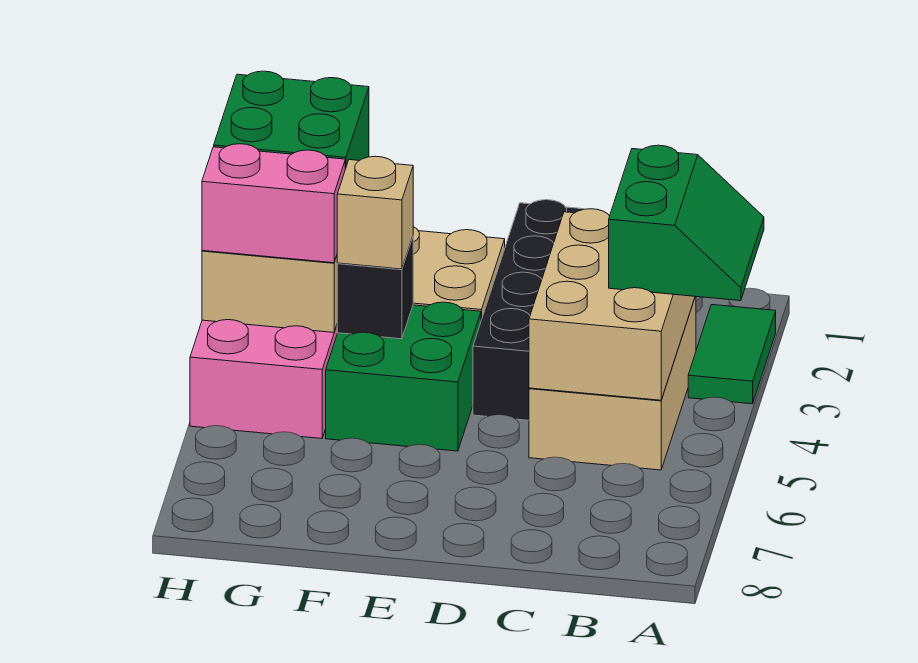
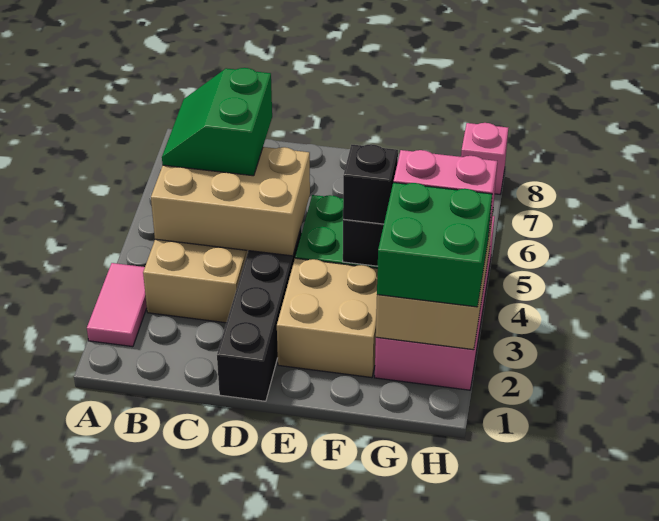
green tile A2:A3 level 1 -> pink tile A2:A3 level 1
green slope A3:B4 level 3 top B -> green slope B5:C6 level 3 top C
tan brick B3:C5 level 2 -> tan brick B4:D5 level 2
tan brick F4 level 3 -> black brick F4 level 3
none -> pink brick H8 level 1

